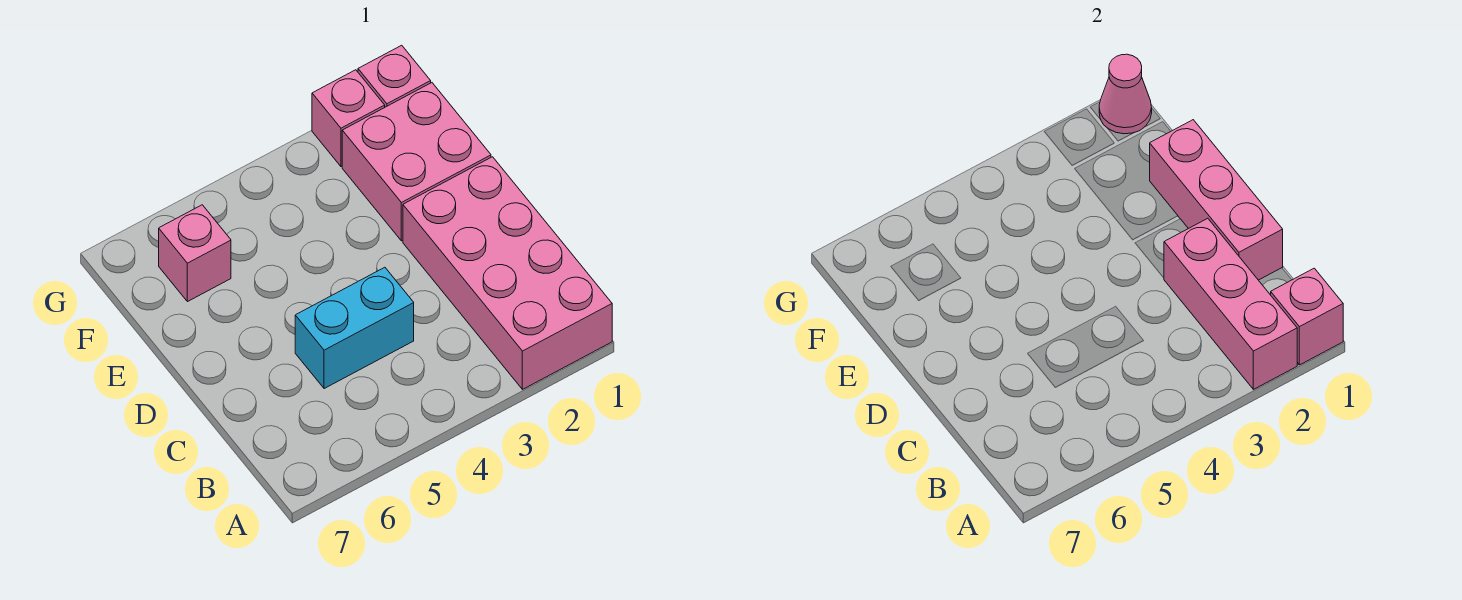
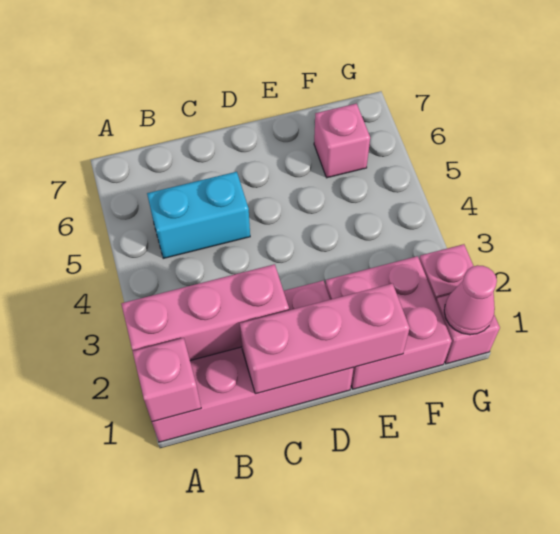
cyan brick C4:C5 level 1 -> cyan brick B5:C5 level 1

